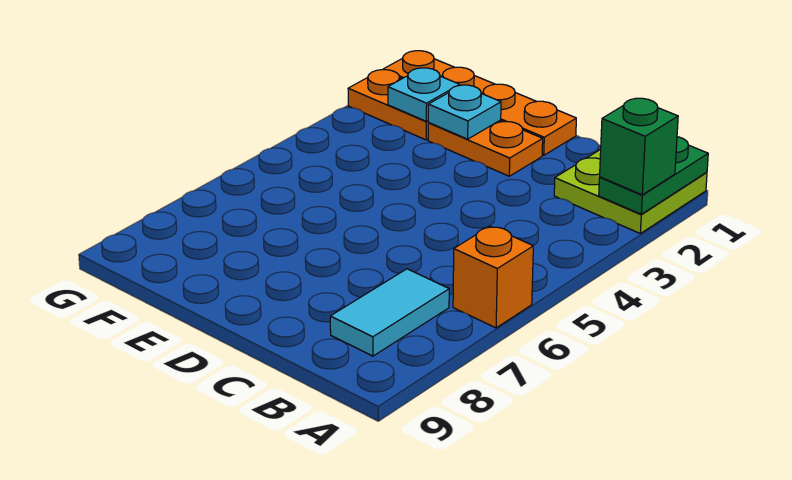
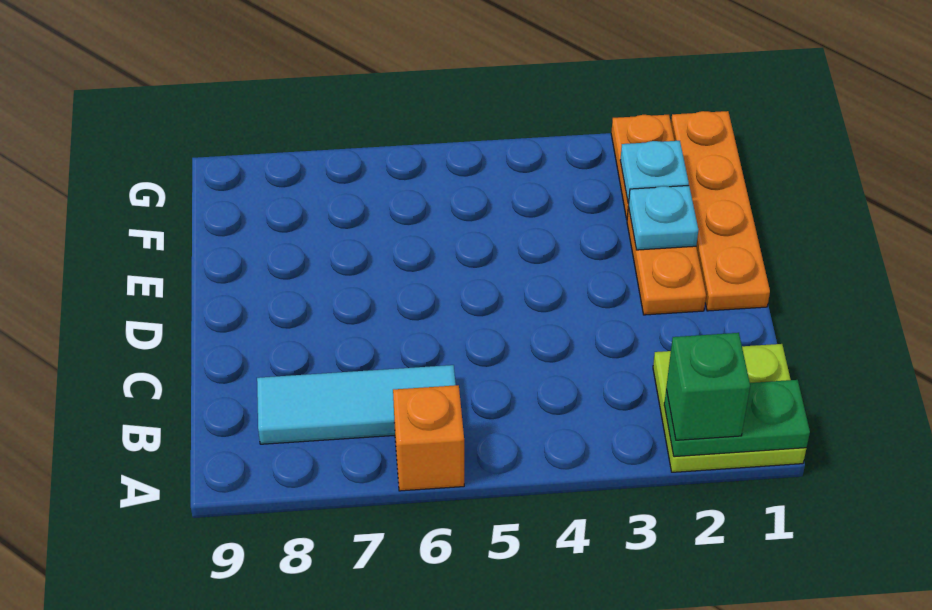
cyan tile B7:B8 level 1 -> cyan tile B6:B8 level 1

